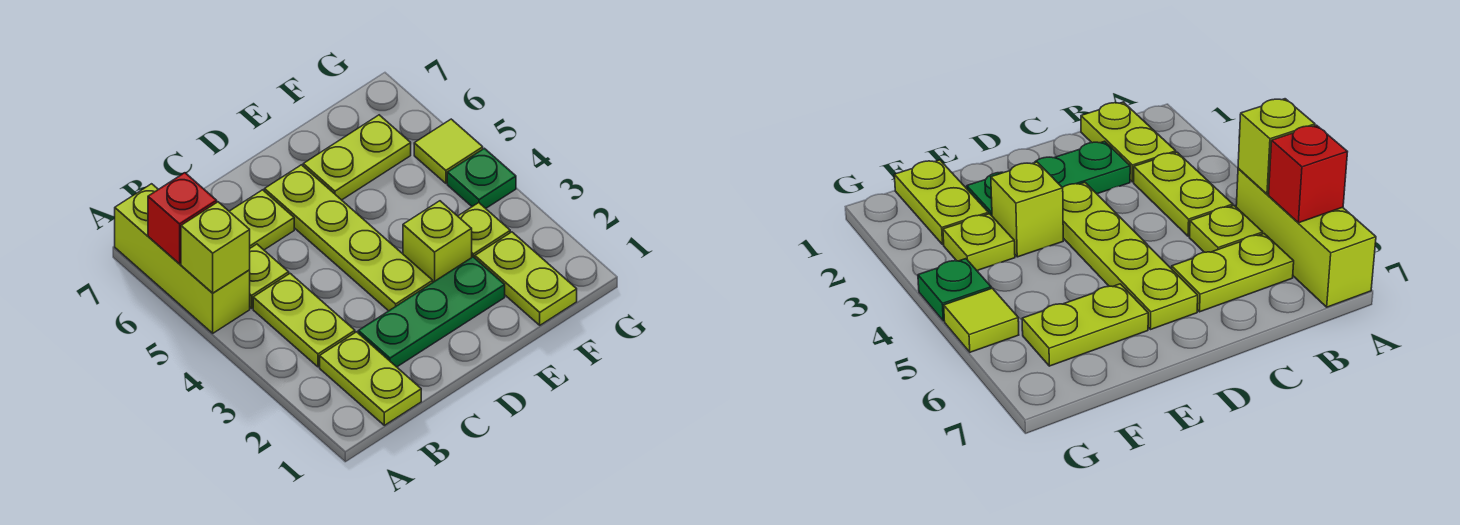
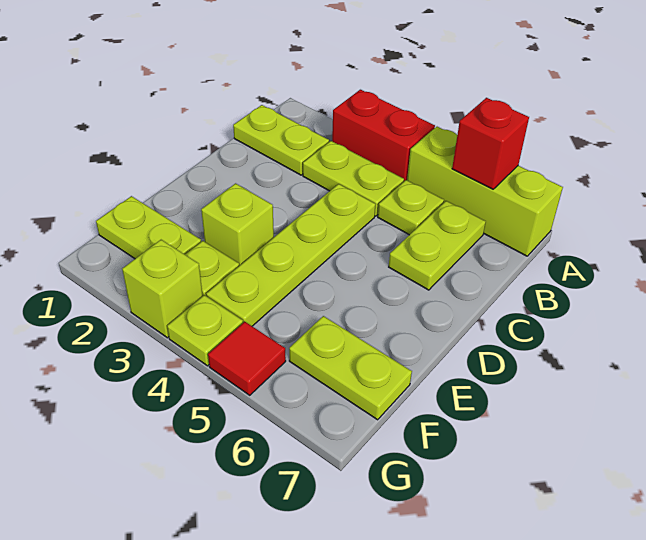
none -> red brick A3:A4 level 1
lime brick A5 level 2 -> lime brick G3 level 1
green plate C2:E2 level 1 -> none
lime plate D3:D6 level 1 -> lime plate C4:F4 level 1
lime plate E6:F6 level 1 -> lime plate F6:F7 level 1
green plate G4 level 1 -> lime plate G4 level 1
lime tile G5 level 1 -> red tile G5 level 1

